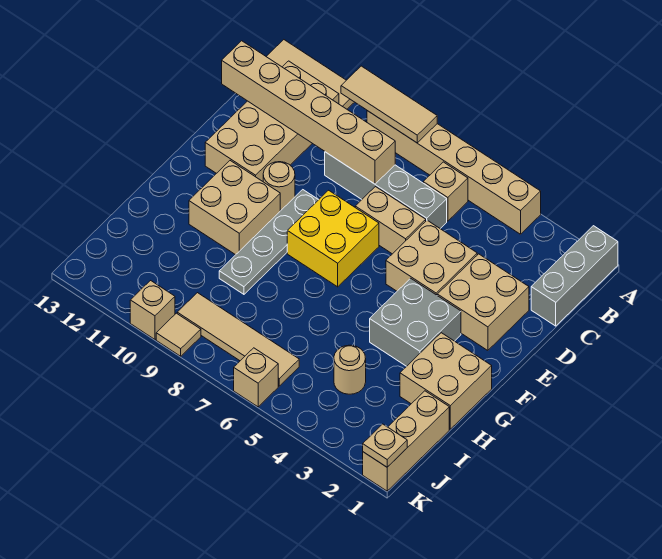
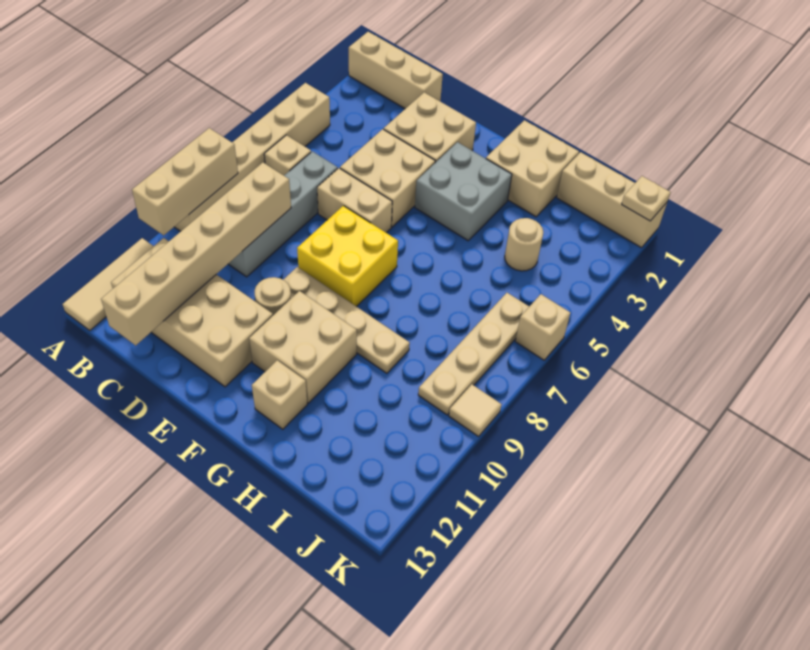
grey brick A1:C1 level 1 -> tan brick A1:C1 level 1
tan tile A8:A10 level 2 -> tan brick A8:A10 level 2
tan brick D6:D7 level 1 -> tan brick D6:E6 level 1
grey plate E9:H9 level 1 -> tan plate E9:H9 level 1
tan tile J6:J9 level 1 -> tan plate J6:J9 level 1
tan brick K10 level 1 -> tan brick G12 level 1

